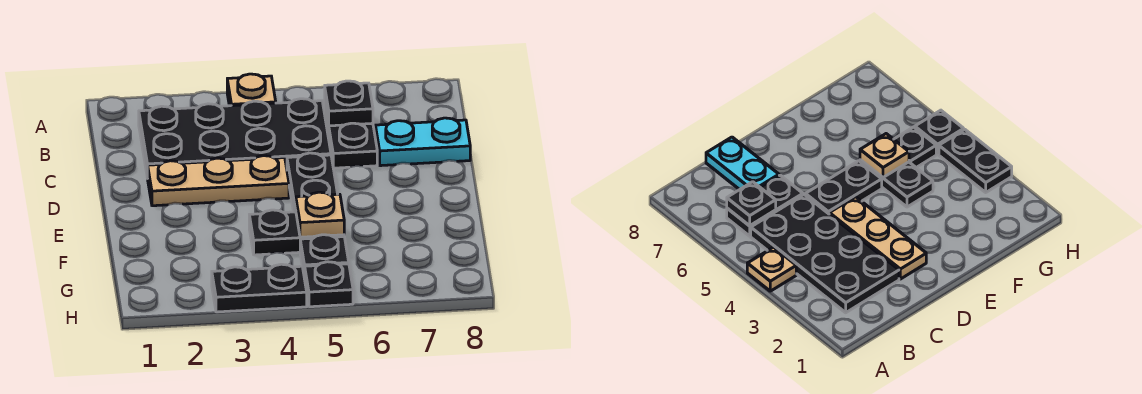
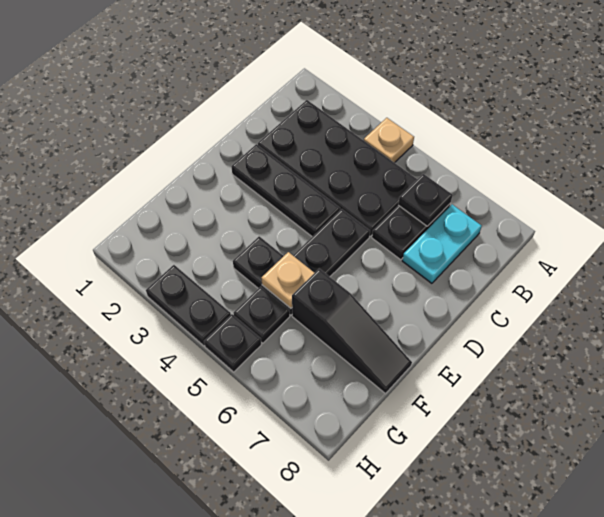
cyan plate C7:C8 level 1 -> cyan plate B7:C7 level 1
tan plate D2:D4 level 1 -> black plate D2:D4 level 1
none -> black slope F6:F8 level 1 top 6

